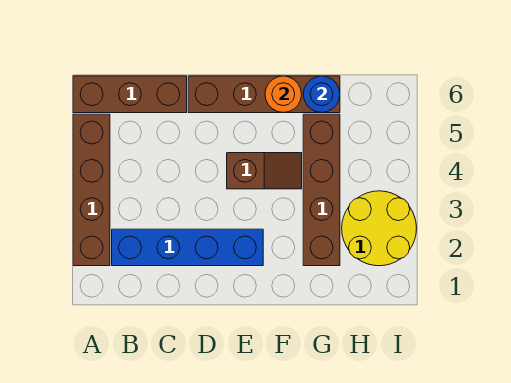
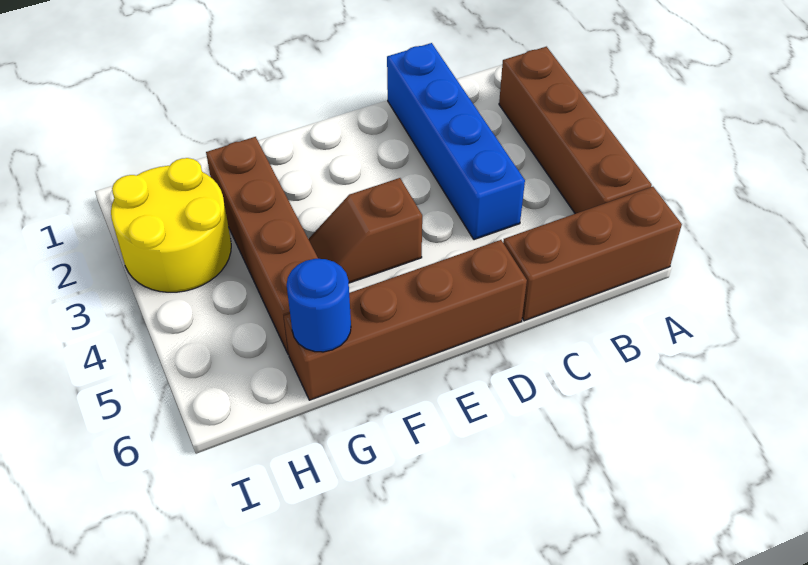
blue brick B2:E2 level 1 -> blue brick C1:C4 level 1
orange round brick F6 level 2 -> none

